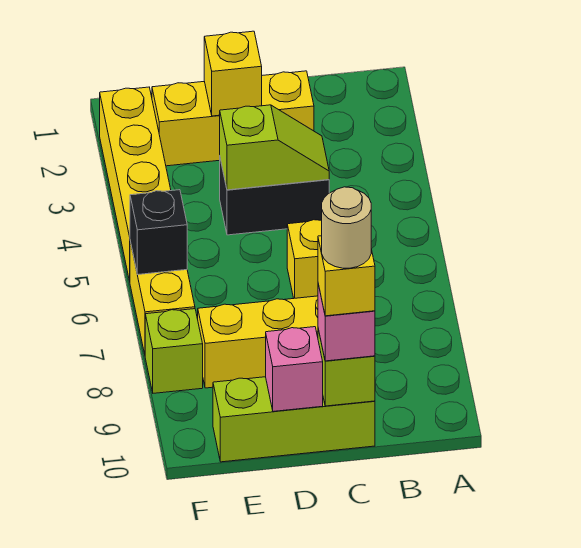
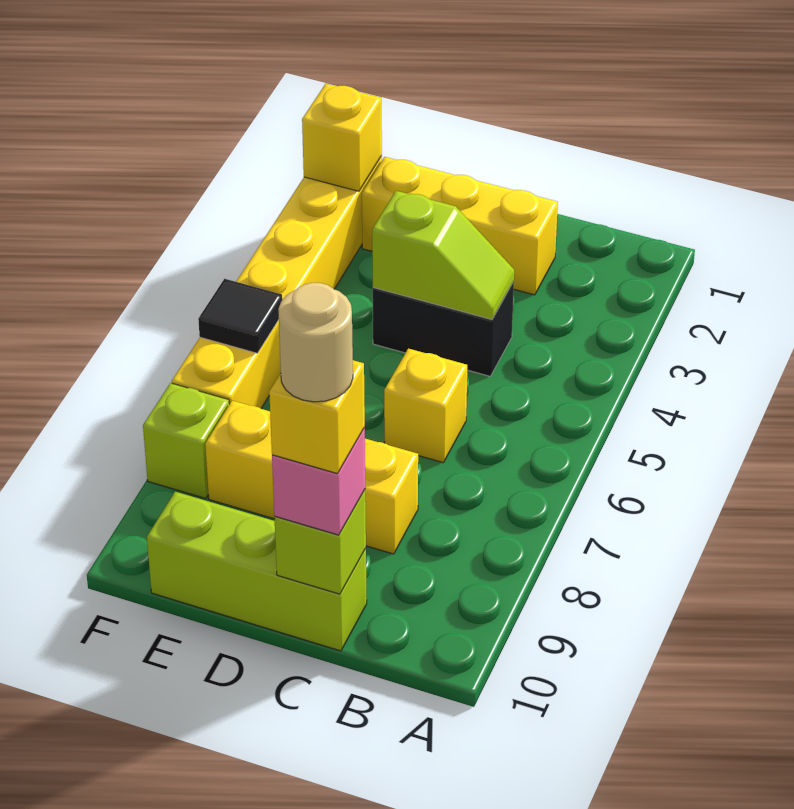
yellow brick D2 level 2 -> yellow brick F2 level 2
pink brick D10 level 2 -> none
black brick F6 level 2 -> black tile F6 level 2

